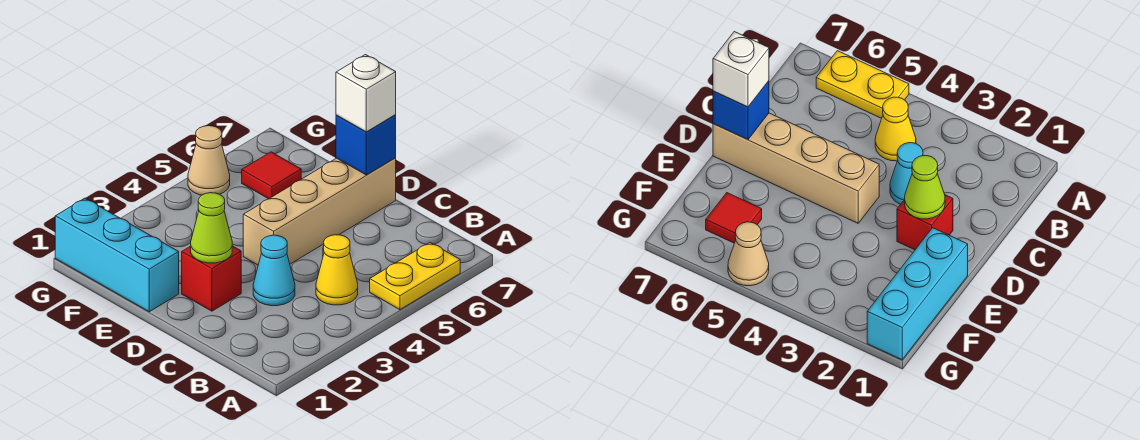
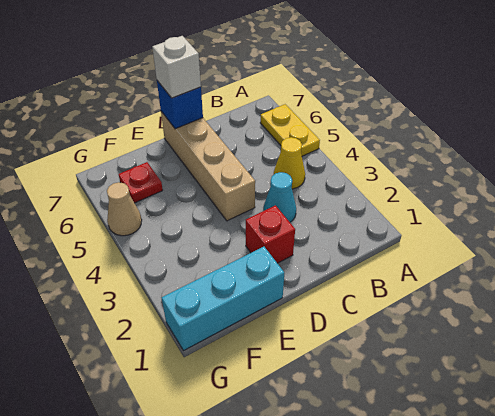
lime cone D2 level 2 -> none
red tile F6 level 1 -> red plate F6 level 1

